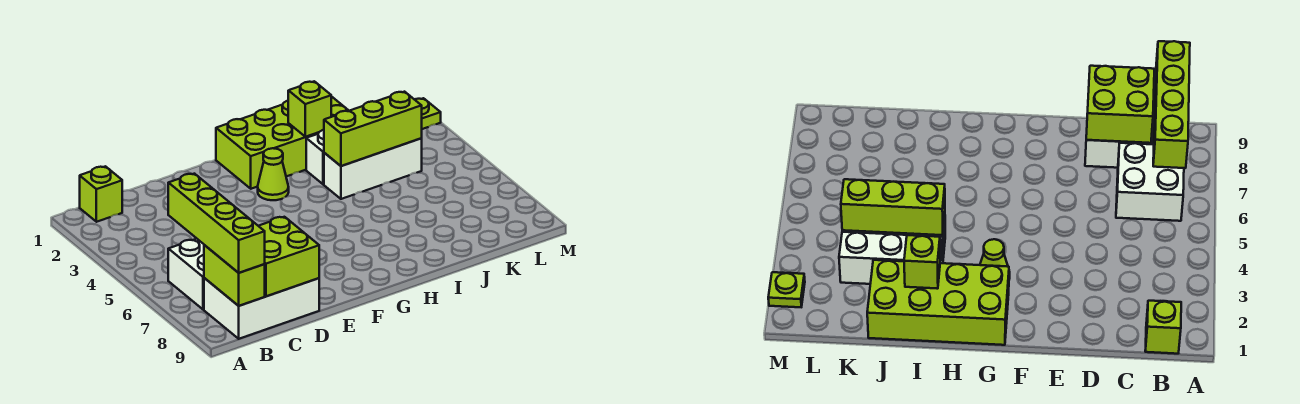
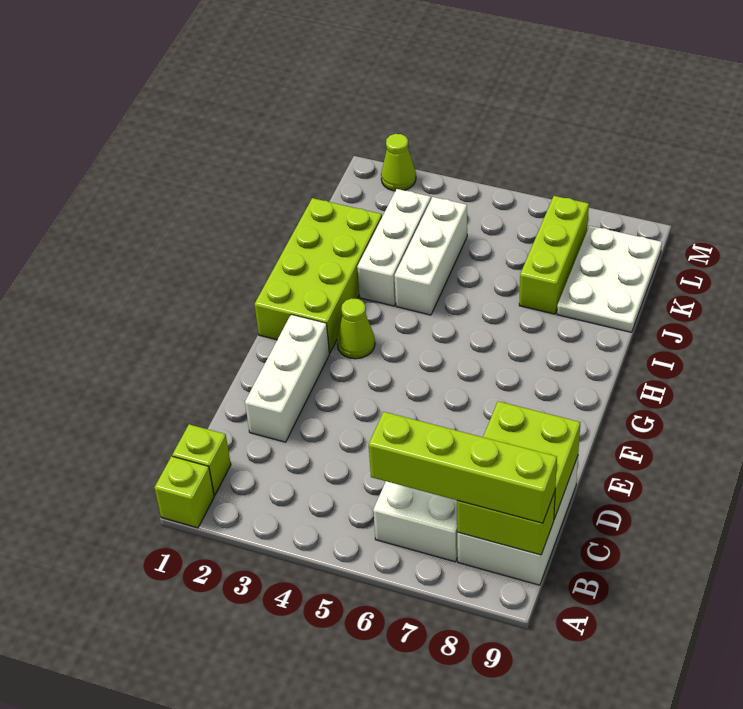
none -> white brick D2:F2 level 1
lime brick I2 level 2 -> lime brick A1 level 1
lime brick I4:K4 level 2 -> lime brick J7:L7 level 1
none -> white plate J8:L9 level 1
lime plate M2 level 1 -> lime cone M2 level 1

